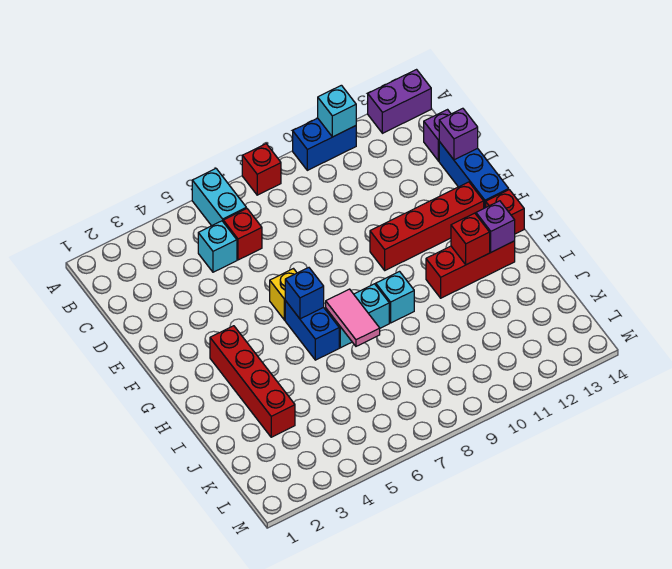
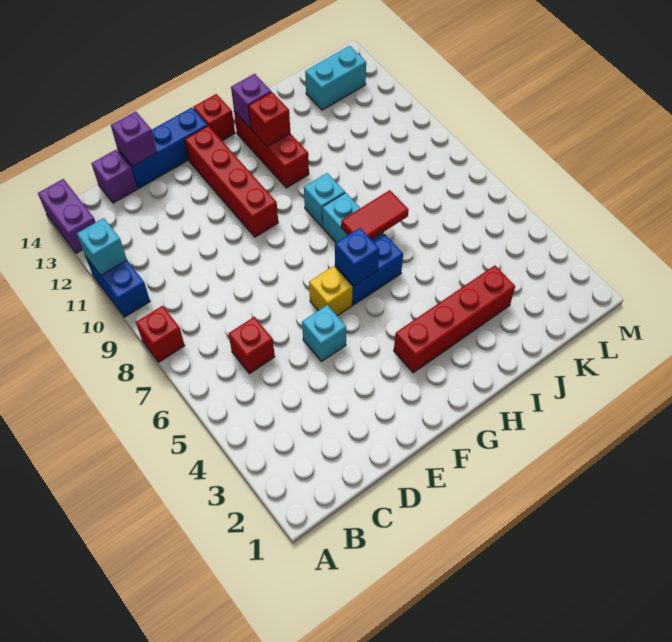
cyan brick A6:B6 level 1 -> cyan brick K13:L13 level 1
cyan brick C5 level 1 -> cyan brick E5 level 1
pink tile H7:I7 level 2 -> red tile H7:I7 level 2

